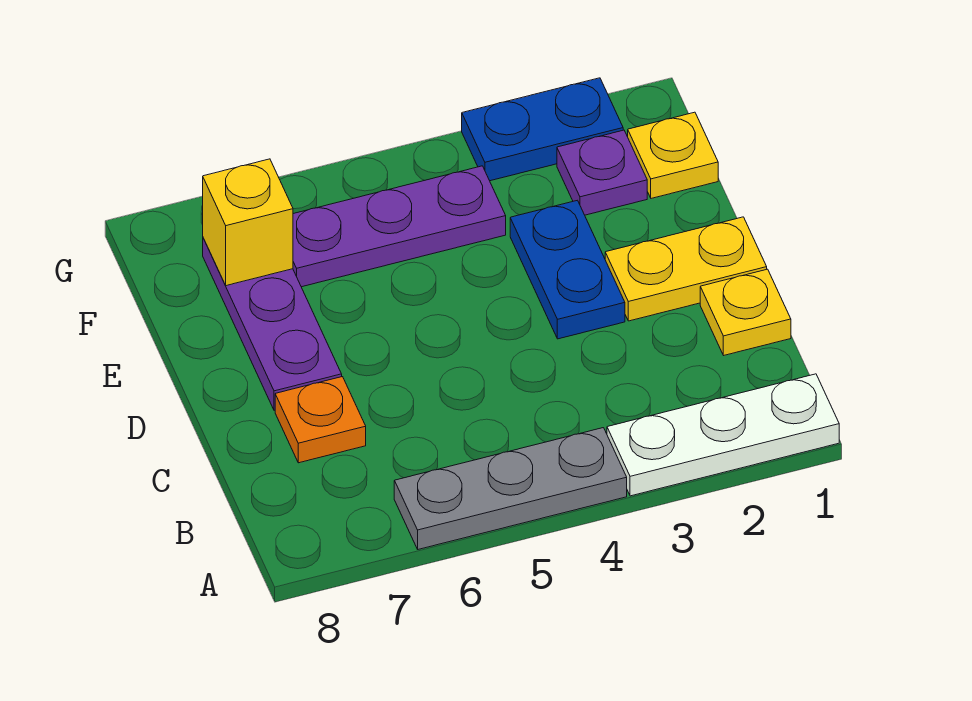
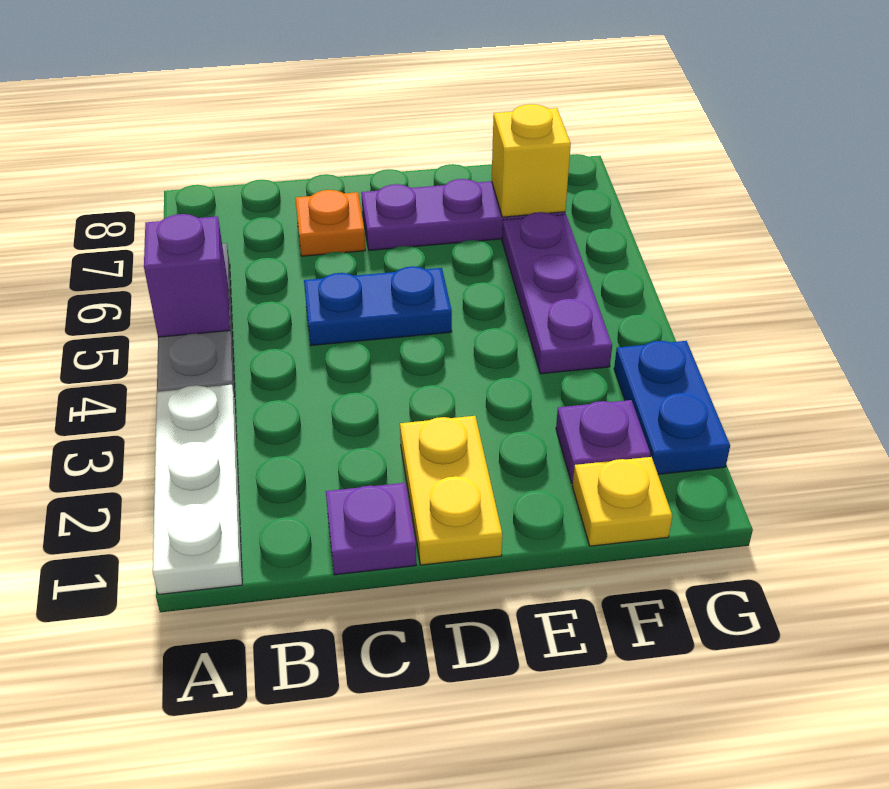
none -> purple brick A5 level 2
yellow plate C1 level 1 -> purple plate C1 level 1
blue plate D3:E3 level 1 -> blue plate C5:D5 level 1

